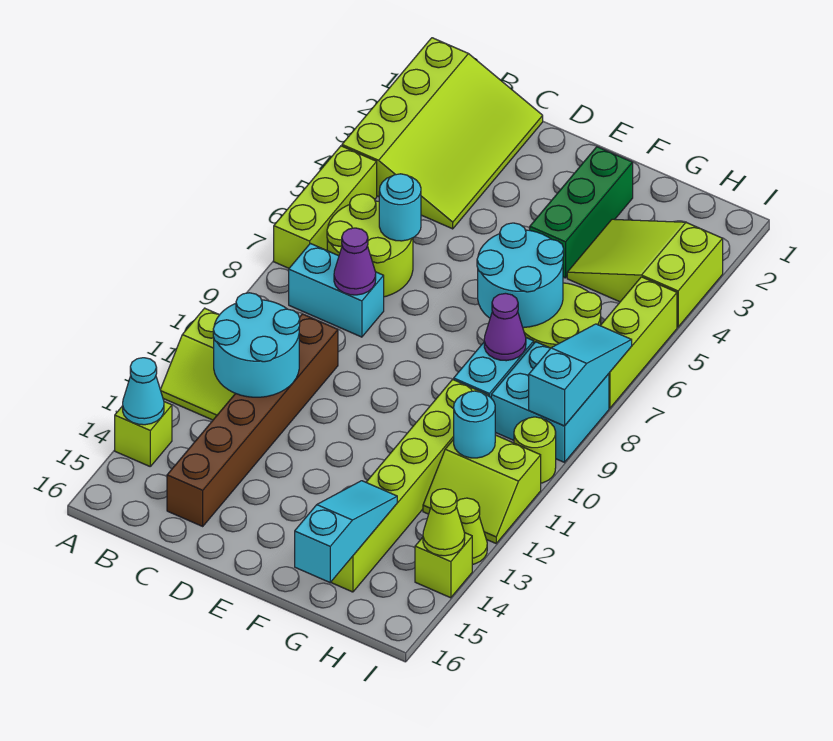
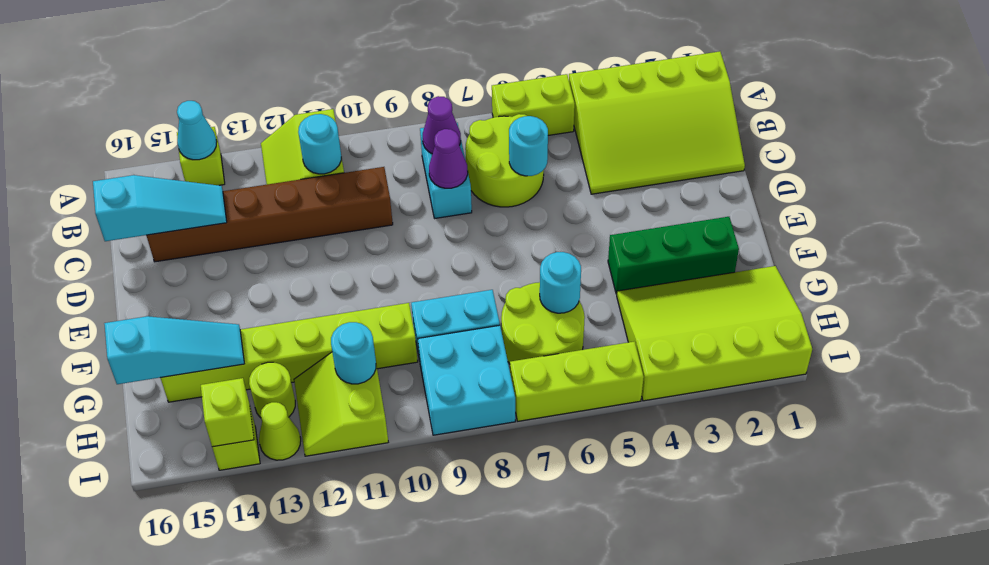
lime brick A5:A7 level 1 -> lime brick A5:A6 level 1
cyan round brick B11:C12 level 2 -> cyan round brick B11 level 2
cyan round brick F6:G7 level 2 -> cyan round brick G6 level 2
lime slope G3:I4 level 1 top I -> lime slope G1:I4 level 1 top I
purple cone G8 level 2 -> purple cone B8 level 2
cyan slope I7:I9 level 2 top 9 -> cyan slope C14:C16 level 2 top 16
lime round brick I10 level 1 -> lime round brick H13 level 1
lime cone I14 level 2 -> lime brick I14 level 2

